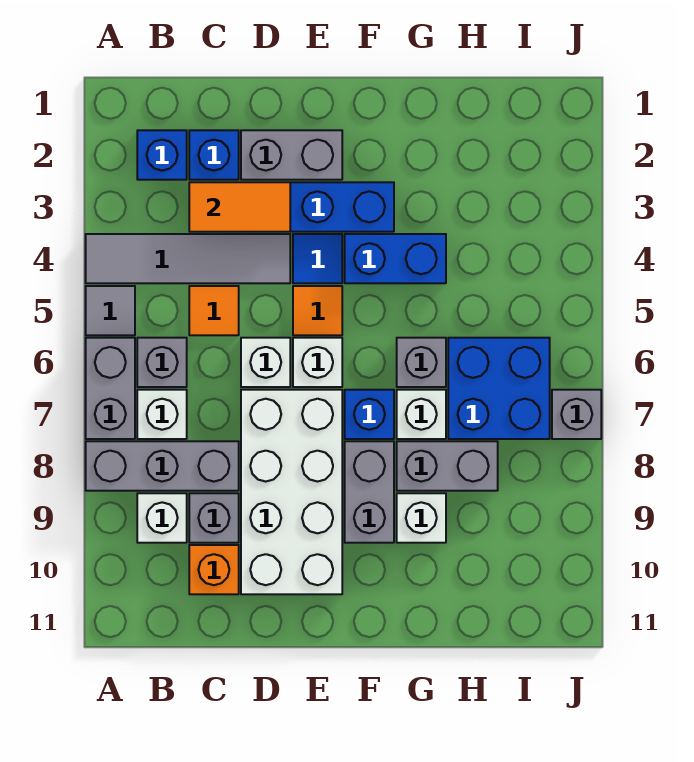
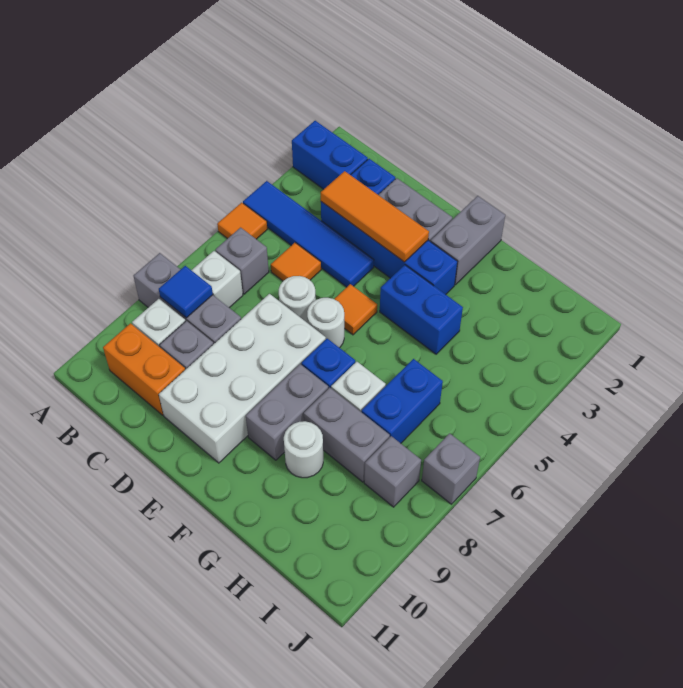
grey tile A4:D4 level 1 -> blue tile A4:D4 level 1
grey tile A5 level 1 -> orange tile A5 level 1
grey brick A6:A7 level 1 -> grey brick F1:F2 level 1
blue brick B2 level 1 -> blue brick A2:B2 level 1
orange tile C3:D3 level 2 -> orange tile C3:E3 level 2
orange brick C10 level 1 -> orange brick B10:C10 level 1
white brick D6 level 1 -> white round brick D6 level 1
blue tile E4 level 1 -> blue tile B8 level 2
white brick E6 level 1 -> white round brick E6 level 1
grey brick G6 level 1 -> grey brick I8 level 1
white brick G9 level 1 -> white round brick G9 level 1
blue brick H6:I7 level 1 -> blue brick H6:H7 level 1

